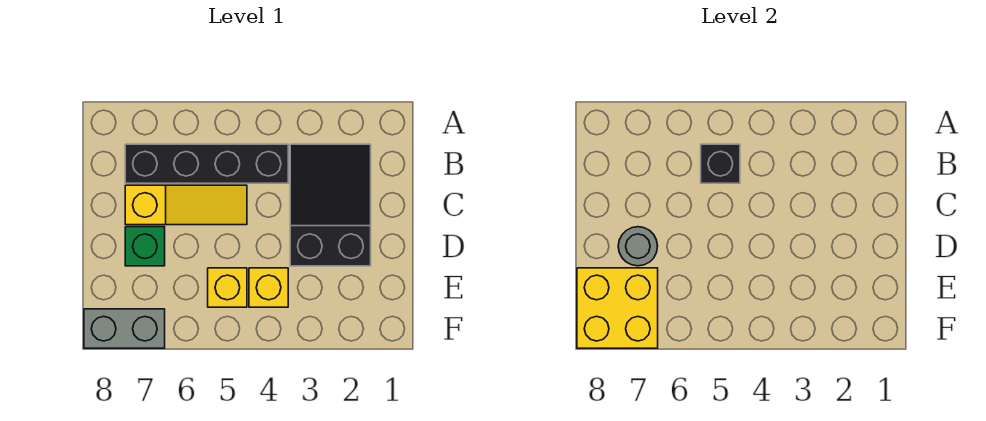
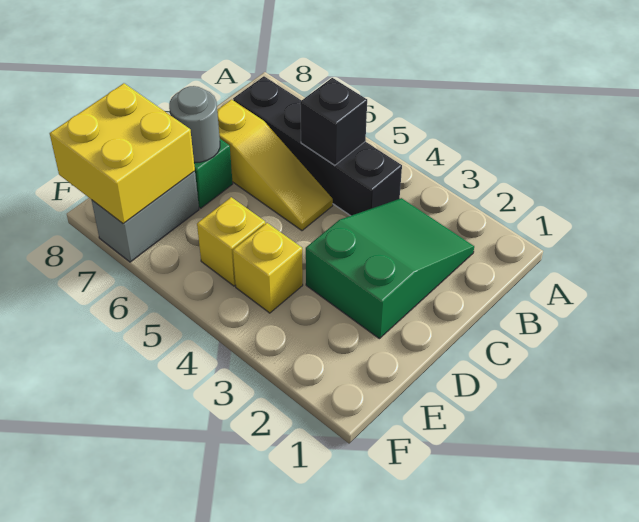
black slope B2:D3 level 1 top D -> green slope B2:D3 level 1 top D
grey brick F7:F8 level 1 -> grey brick E7:F7 level 1

